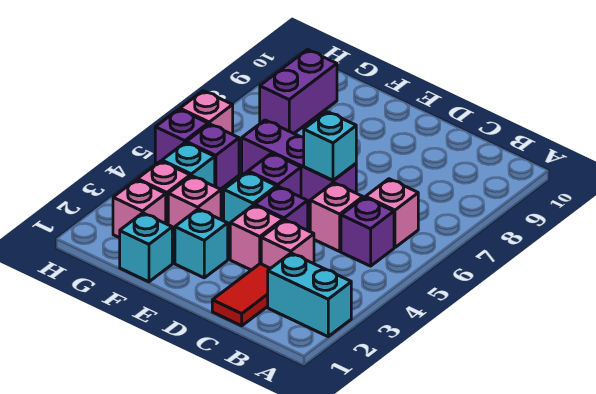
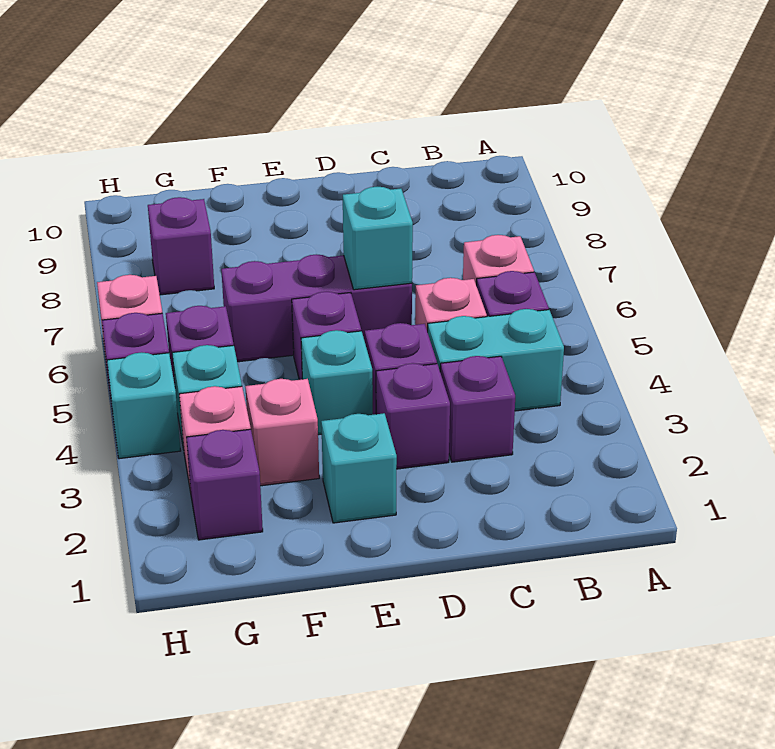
cyan brick A2:B2 level 1 -> cyan brick B4:C4 level 1
red tile C1:C2 level 1 -> none
pink brick C3 level 1 -> purple brick C3 level 1
pink brick D3 level 1 -> purple brick D3 level 1
cyan brick F1 level 1 -> cyan brick H4 level 1
pink brick G2 level 1 -> purple brick G2 level 1
purple brick G8:G9 level 1 -> purple brick G8 level 1

